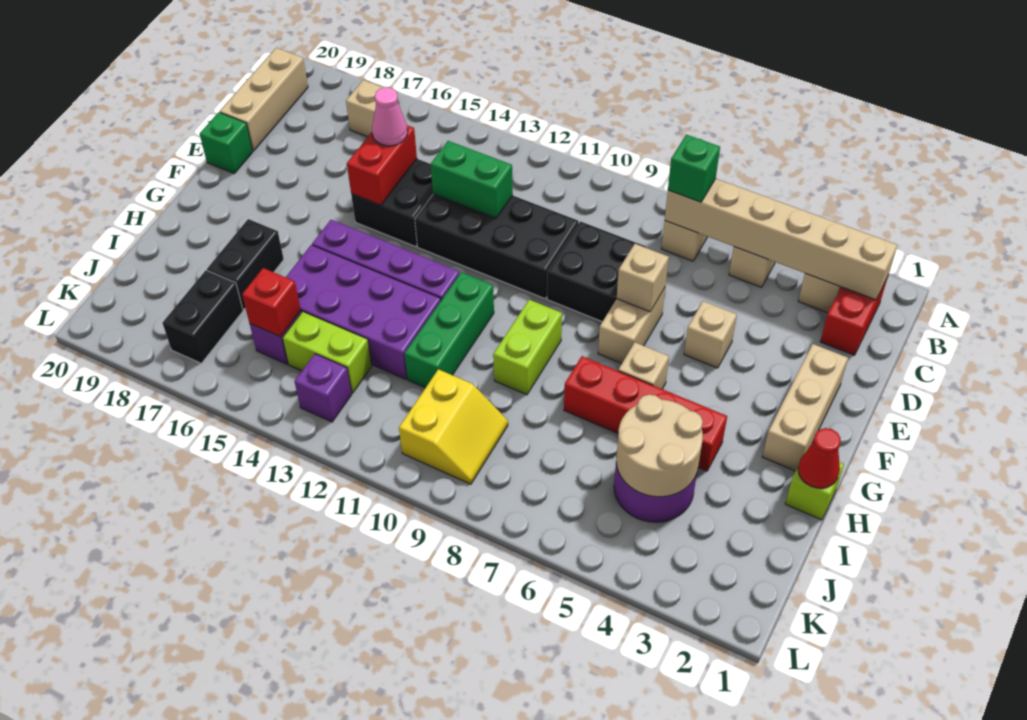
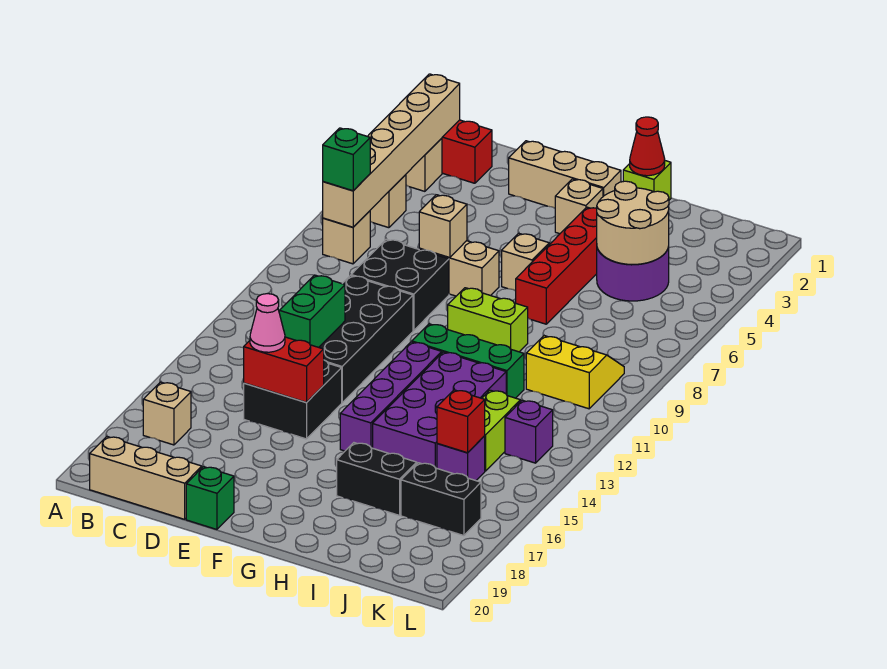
tan brick E5 level 1 -> tan brick G3 level 1

